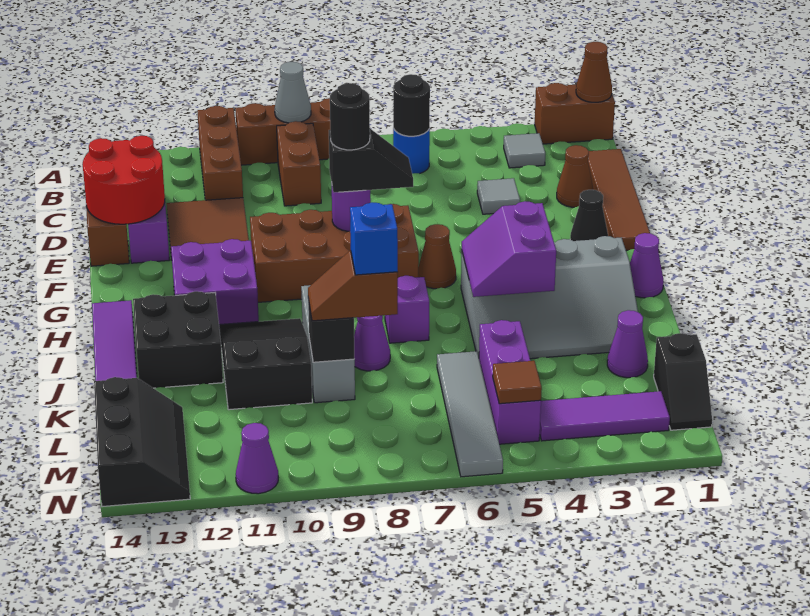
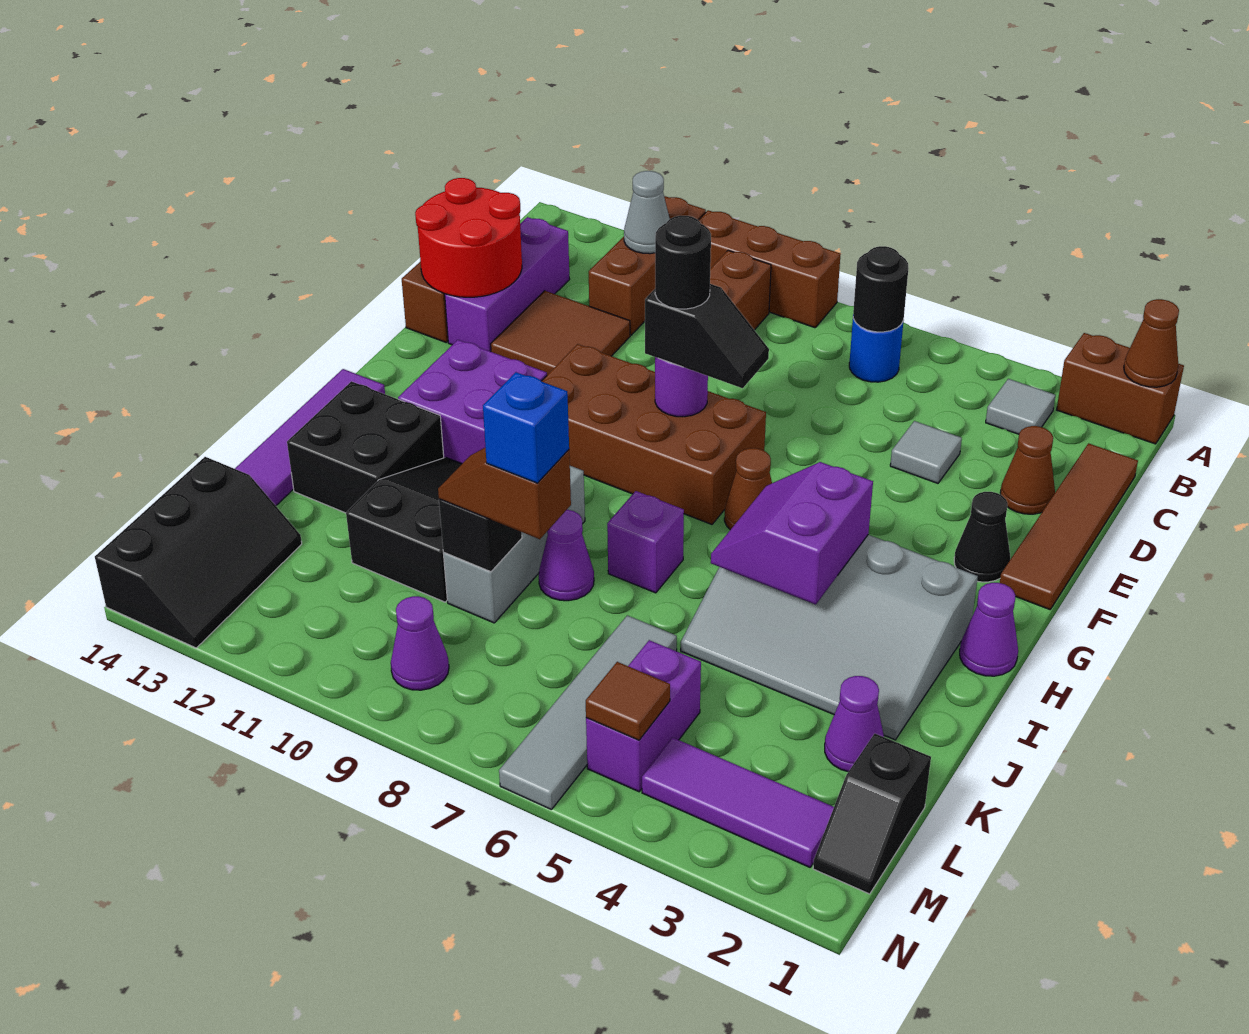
grey cone A9 level 2 -> grey cone B11 level 2
purple brick K5:M5 level 1 -> purple brick L5:M5 level 1
purple cone N11 level 1 -> purple cone M9 level 1

